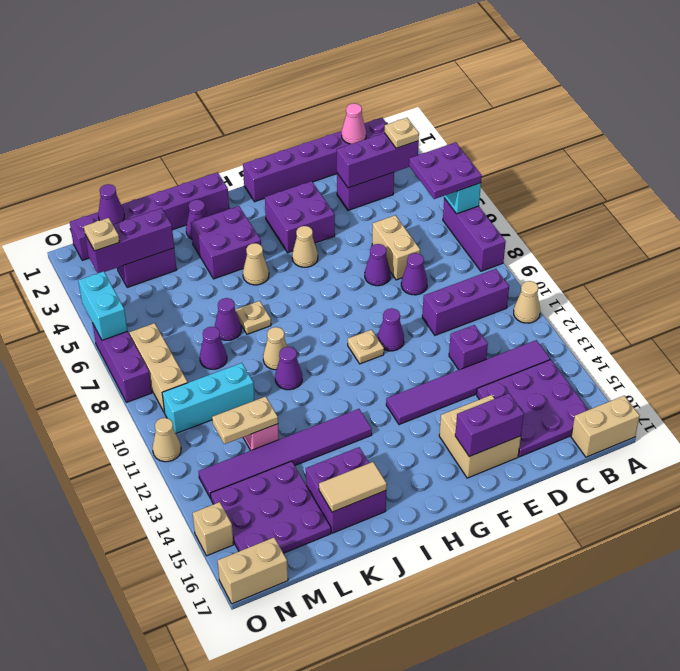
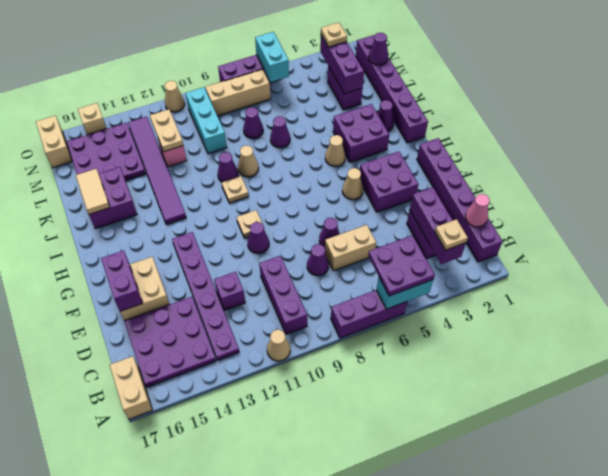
purple tile B13:G13 level 1 -> purple plate B13:G13 level 1
tan plate J7 level 1 -> tan plate I10 level 1
cyan brick O5:O6 level 2 -> cyan brick N6:O6 level 2

